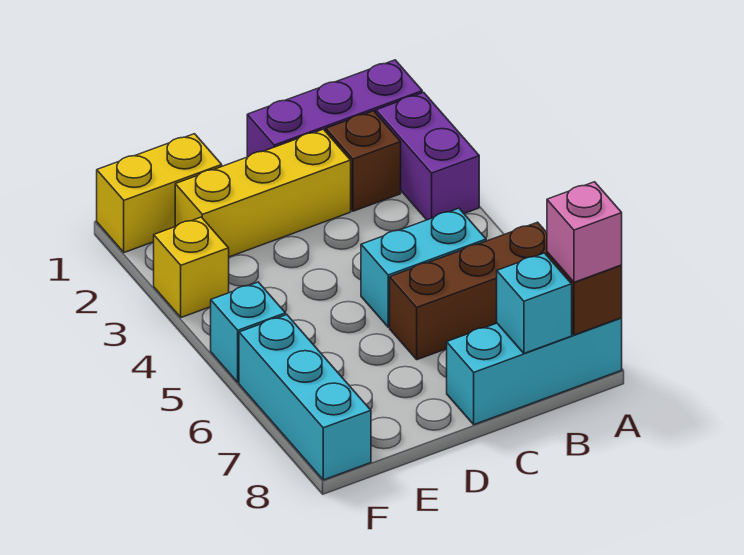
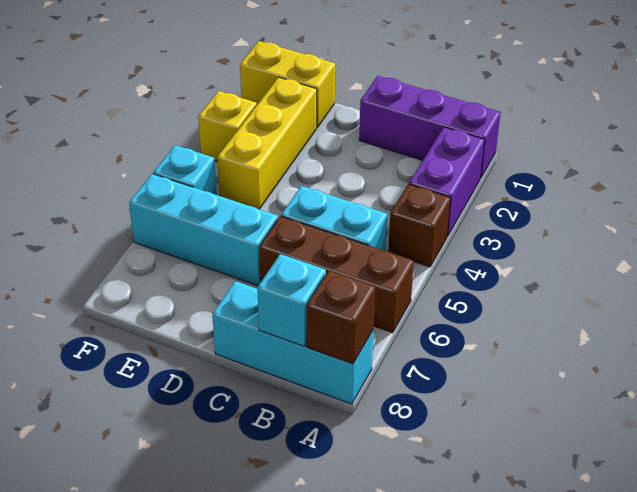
pink brick A8 level 3 -> none
brown brick B2 level 1 -> brown brick A4 level 1
yellow brick C2:E2 level 1 -> yellow brick E2:E4 level 1
cyan brick F6:F8 level 1 -> cyan brick D6:F6 level 1

